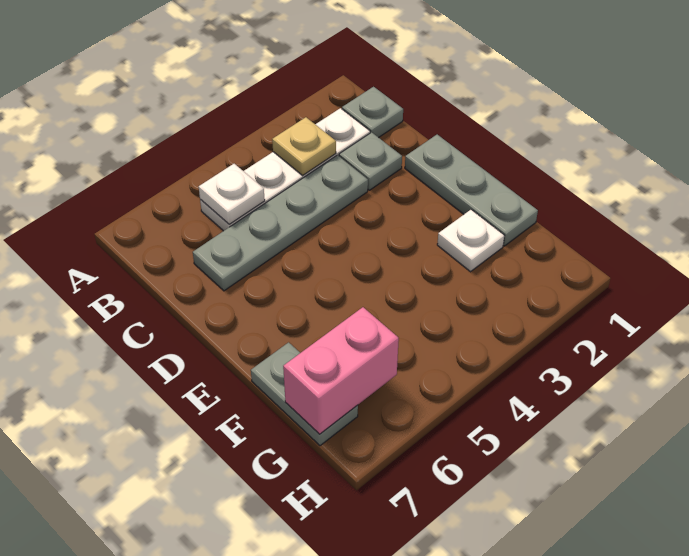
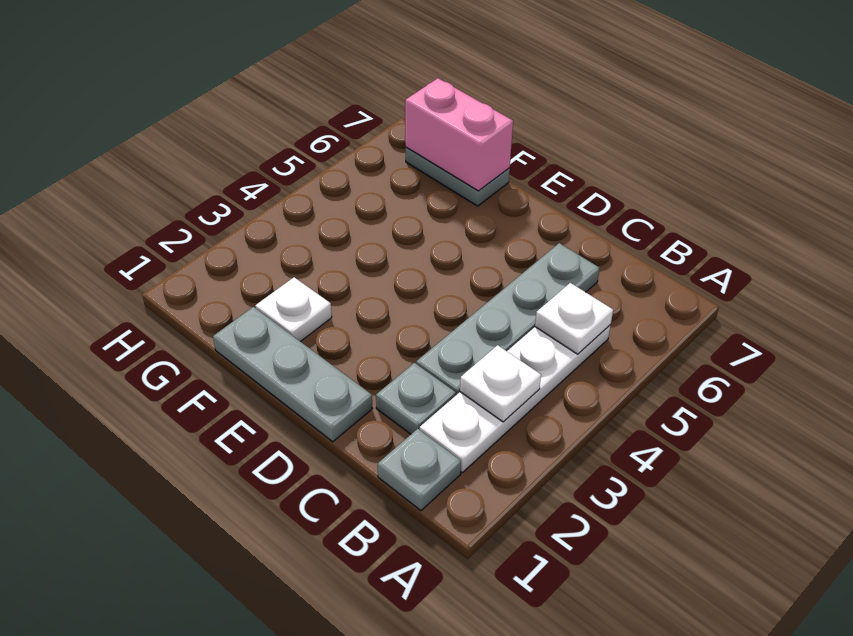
tan plate B3 level 2 -> white plate B3 level 2
pink brick G6:G7 level 2 -> pink brick F7:G7 level 2

